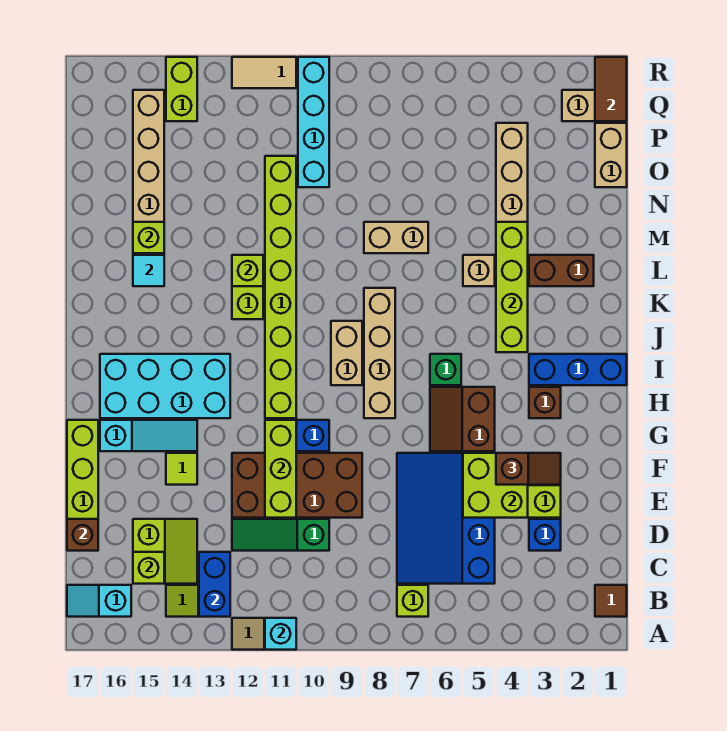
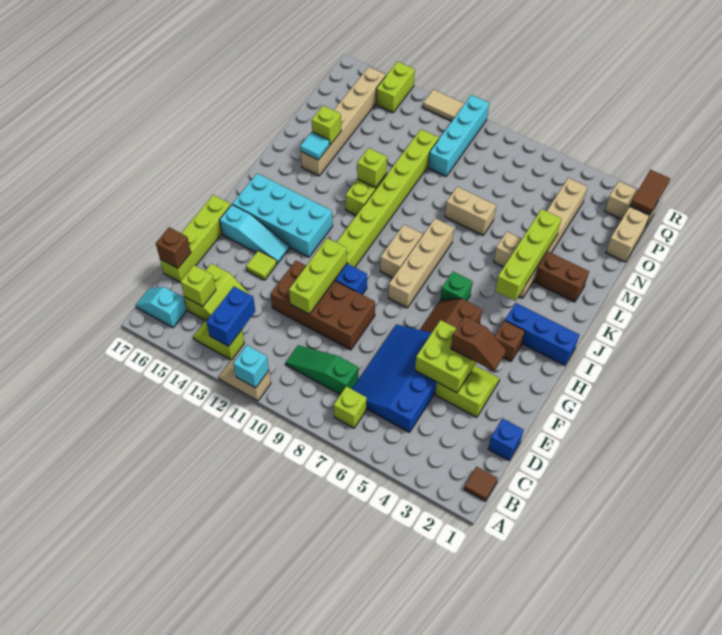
blue brick D3 level 1 -> blue brick D1 level 1
green slope D10:D12 level 1 top 10 -> green slope C8:C10 level 1 top 8

